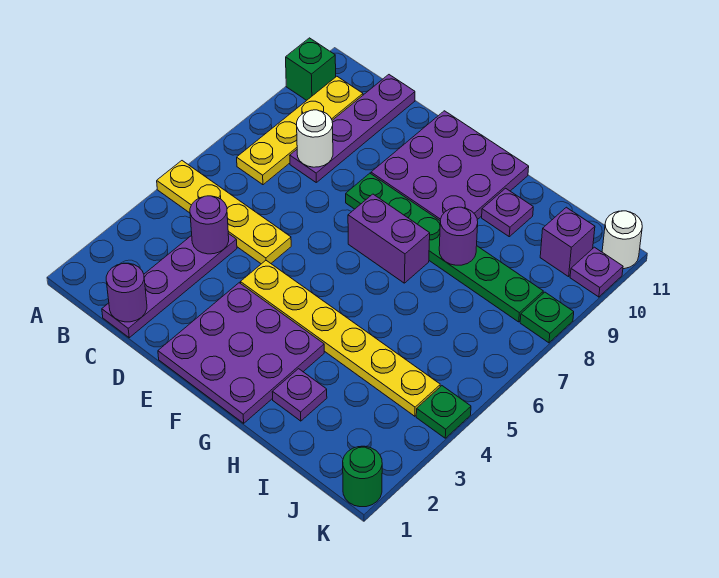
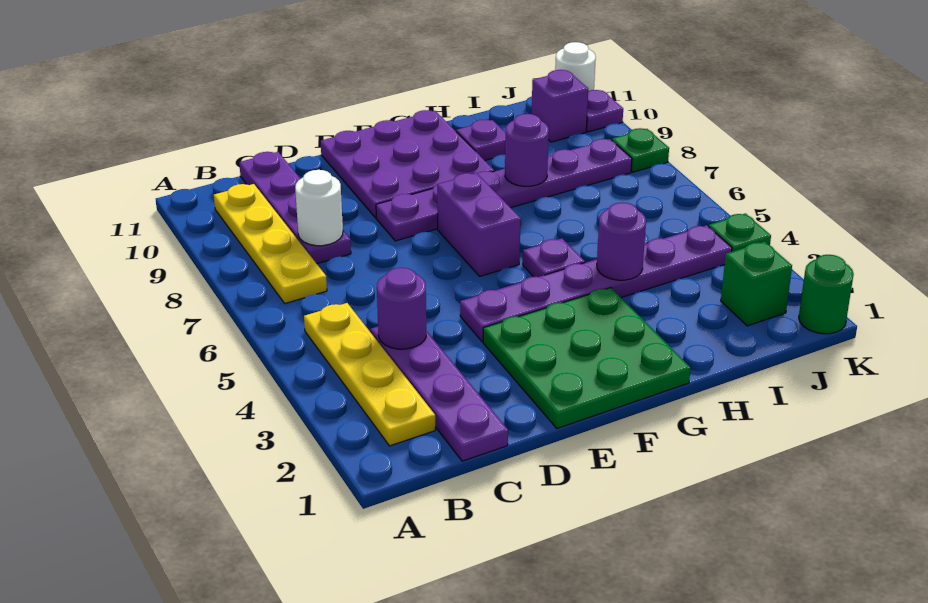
yellow plate A5:D5 level 1 -> yellow plate B2:B5 level 1
green brick A10 level 1 -> green brick J2 level 1
purple round brick C1 level 2 -> purple round brick H4 level 2
purple plate E1:G3 level 1 -> green plate E1:G3 level 1
yellow plate E4:J4 level 1 -> purple plate E4:J4 level 1
green plate E8:J8 level 1 -> purple plate E8:J8 level 1
purple brick F7:G7 level 1 -> purple brick F6:F7 level 1
purple plate H2 level 1 -> purple plate G5 level 1

